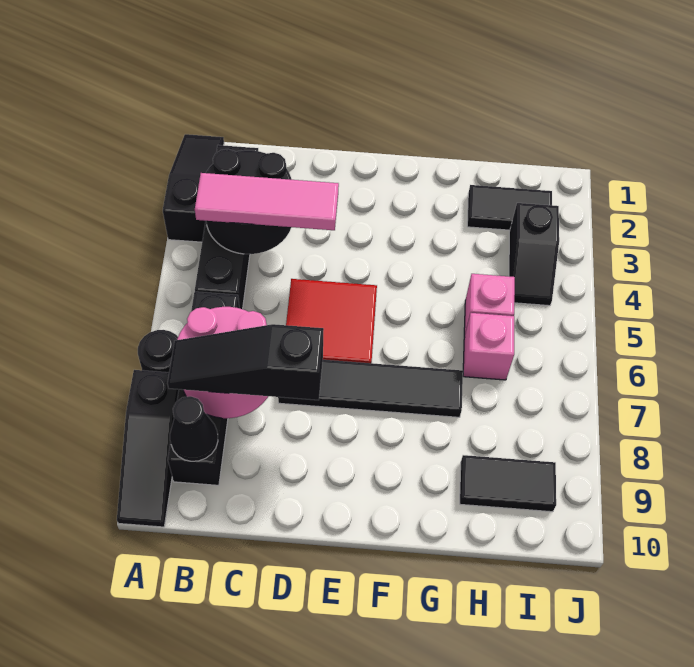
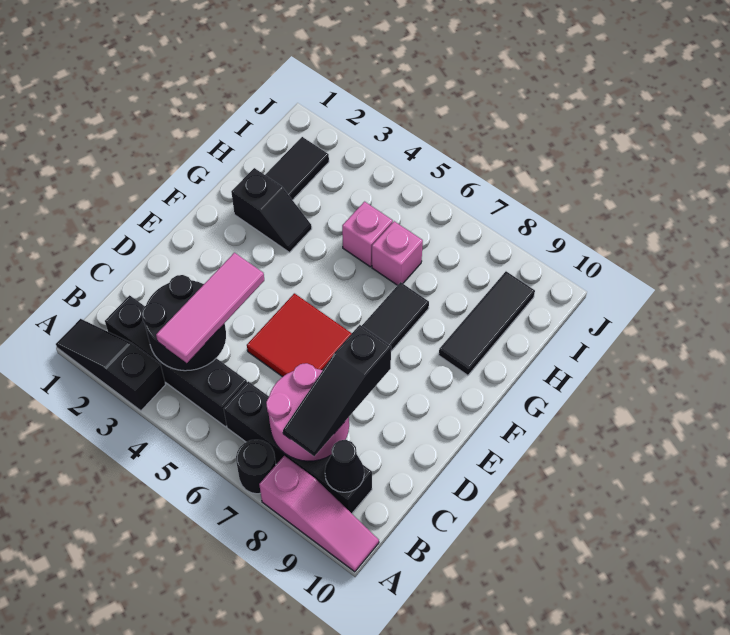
black slope A8:A10 level 1 top 8 -> pink slope A8:A10 level 1 top 8
black tile H9:I9 level 1 -> black tile G9:I9 level 1
black slope I3:I4 level 1 top 3 -> black slope G2:G3 level 1 top 2

